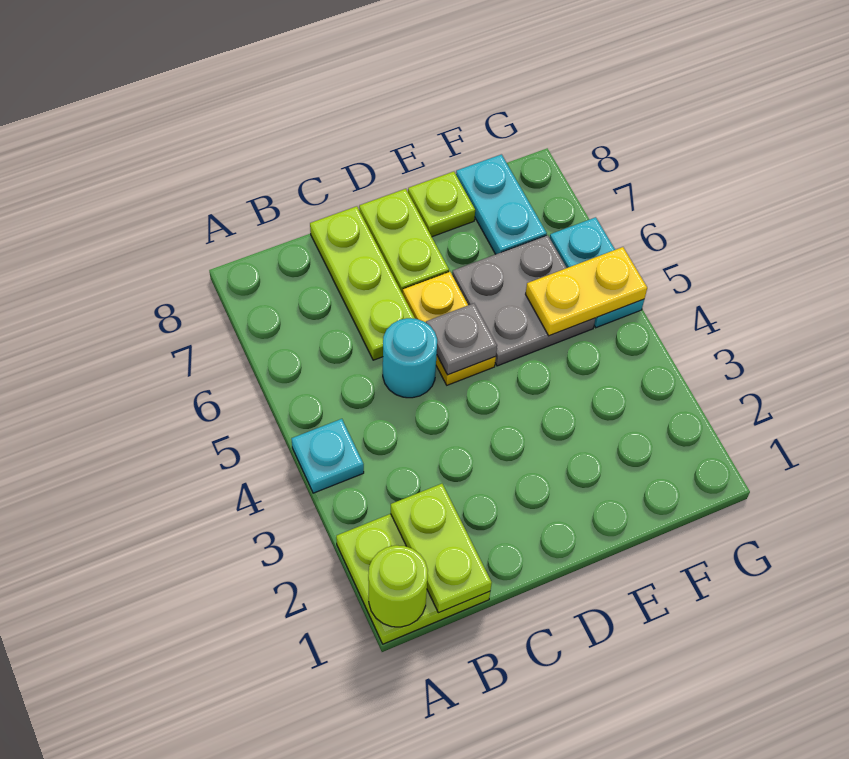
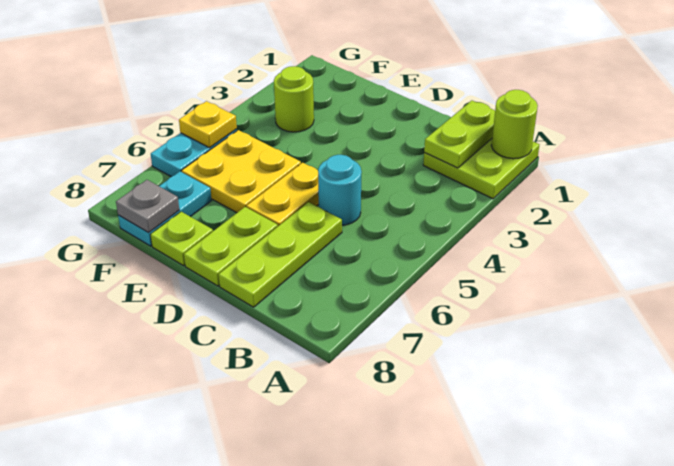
cyan plate A4 level 1 -> none
grey plate D5 level 2 -> grey plate F8 level 2
grey plate E5:F6 level 1 -> yellow plate E5:F6 level 1
none -> lime round brick F3 level 1
yellow plate F5:G5 level 2 -> yellow plate G5 level 2

